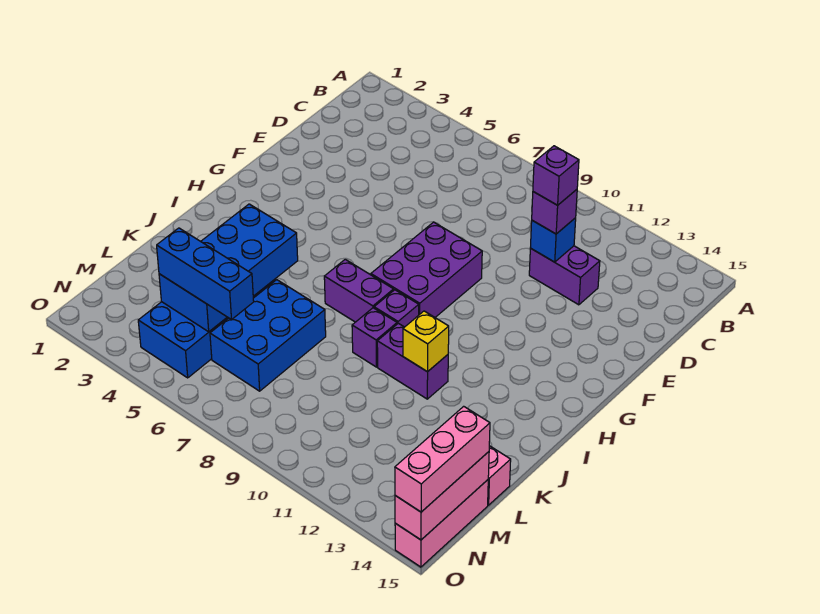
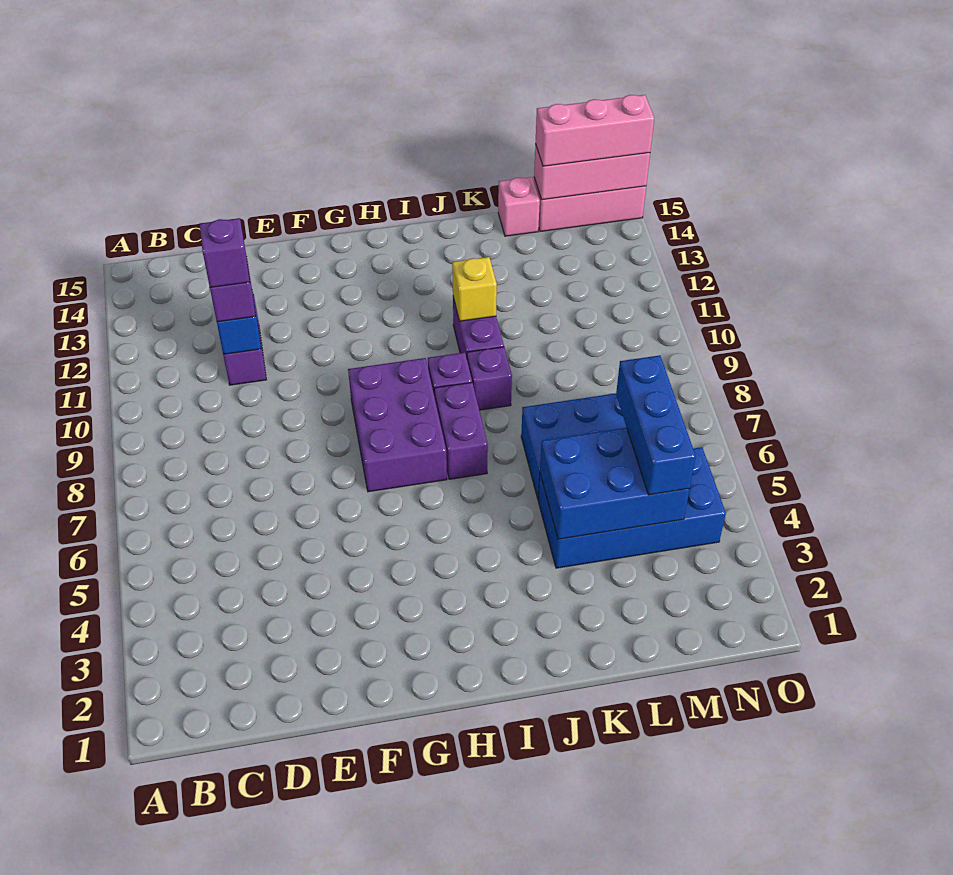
purple brick F8:H9 level 1 -> purple brick G7:H9 level 1
blue brick J4:M5 level 2 -> blue brick K4:M5 level 2

